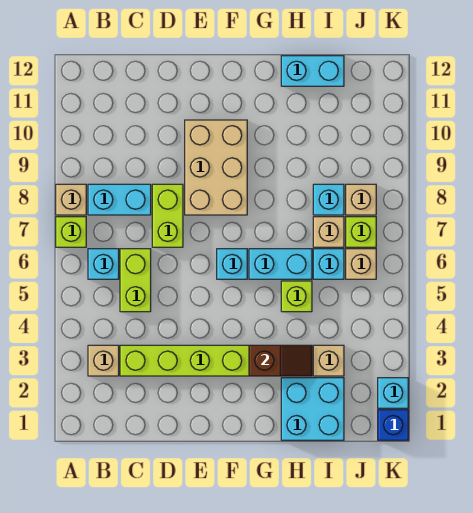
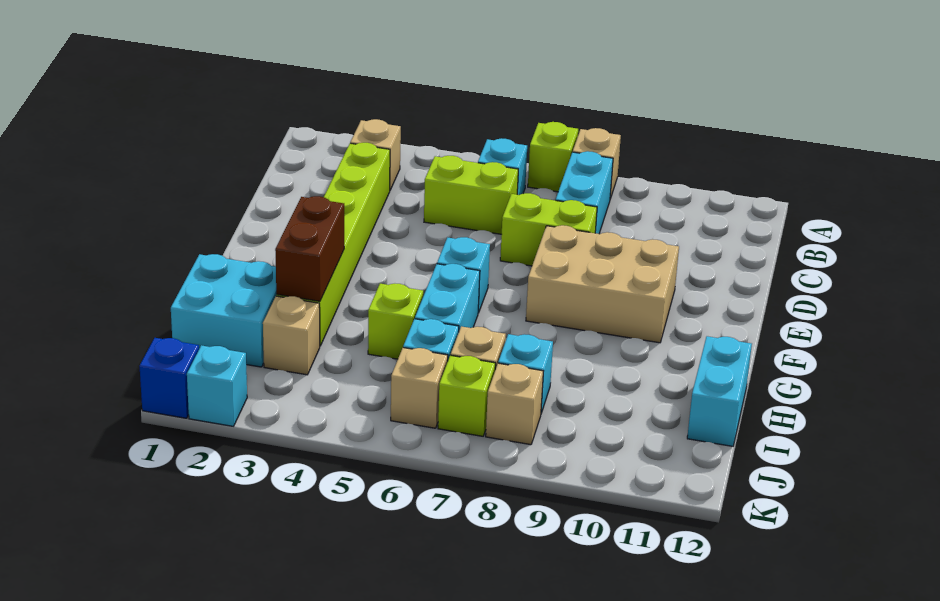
brown slope G3:H3 level 2 top G -> brown brick G3:H3 level 2

